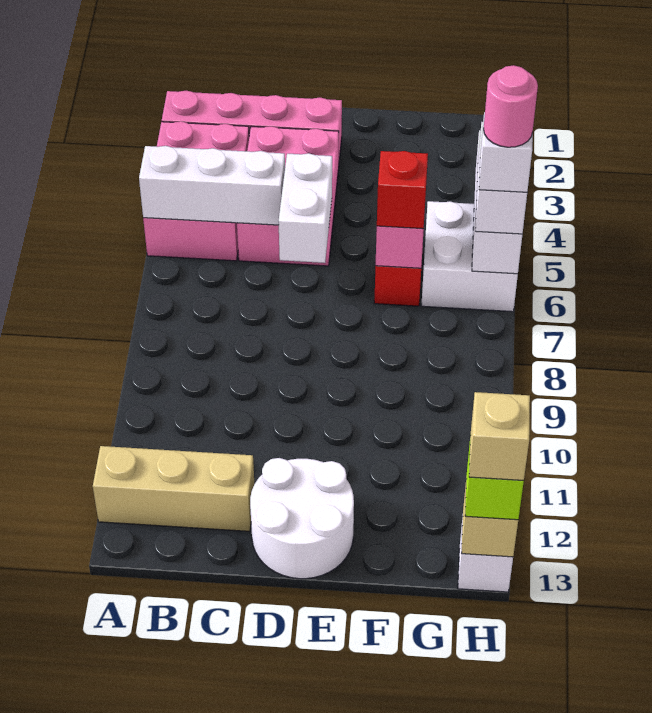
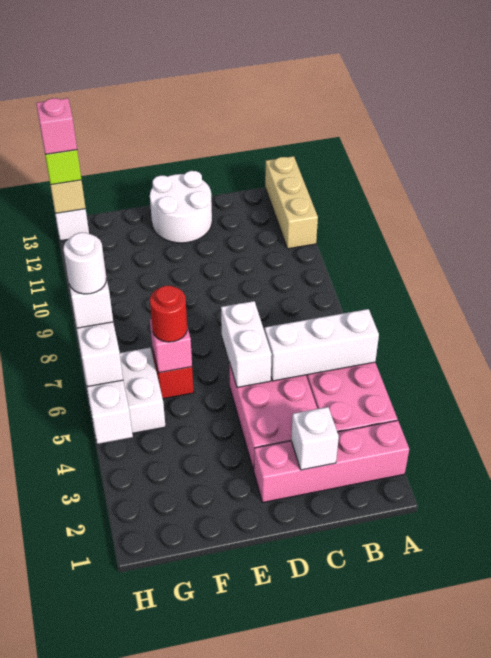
tan brick A12:C12 level 1 -> tan brick A11:A13 level 1
none -> white brick C2 level 2
red brick F6 level 3 -> red round brick F6 level 3
pink round brick H6 level 5 -> white round brick H6 level 5
tan brick H13 level 4 -> pink brick H13 level 4

